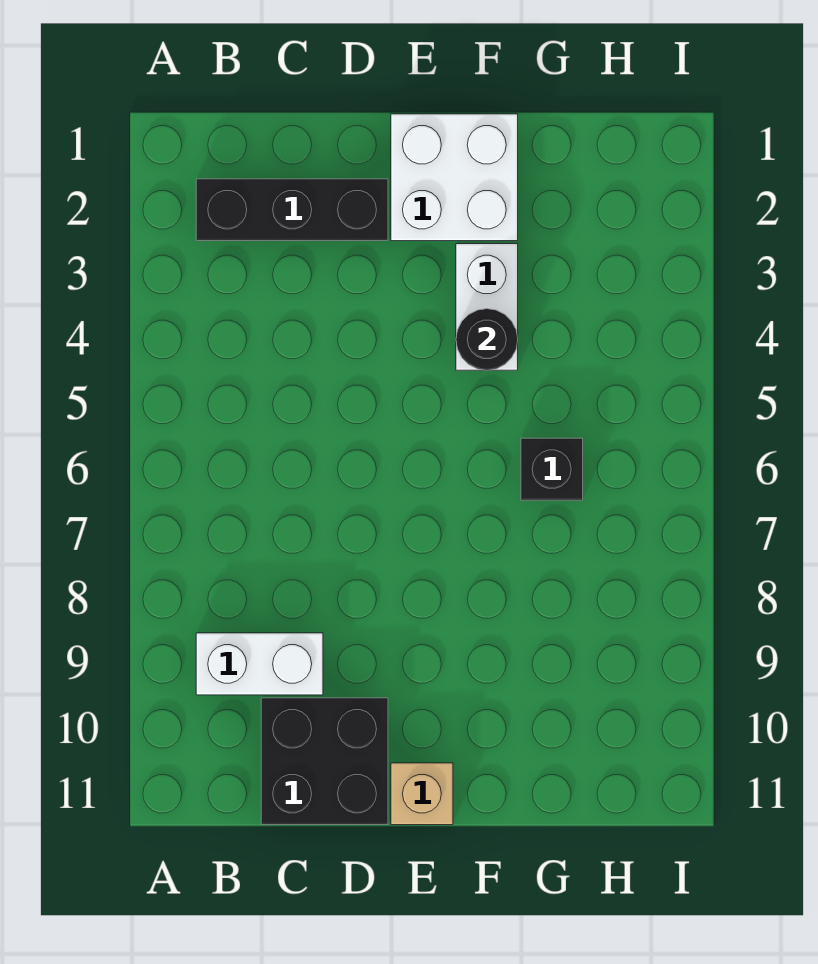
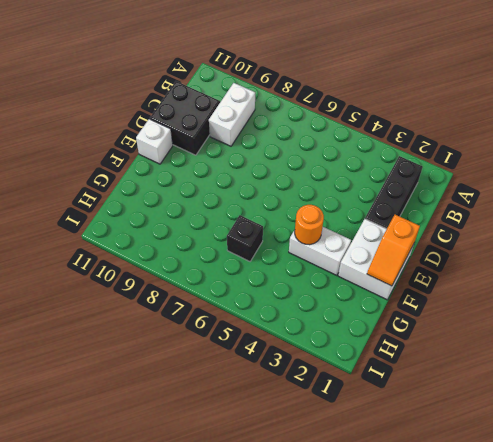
none -> orange slope E1:F1 level 2 top E
tan brick E11 level 1 -> white brick E11 level 1
black round brick F4 level 2 -> orange round brick F4 level 2

